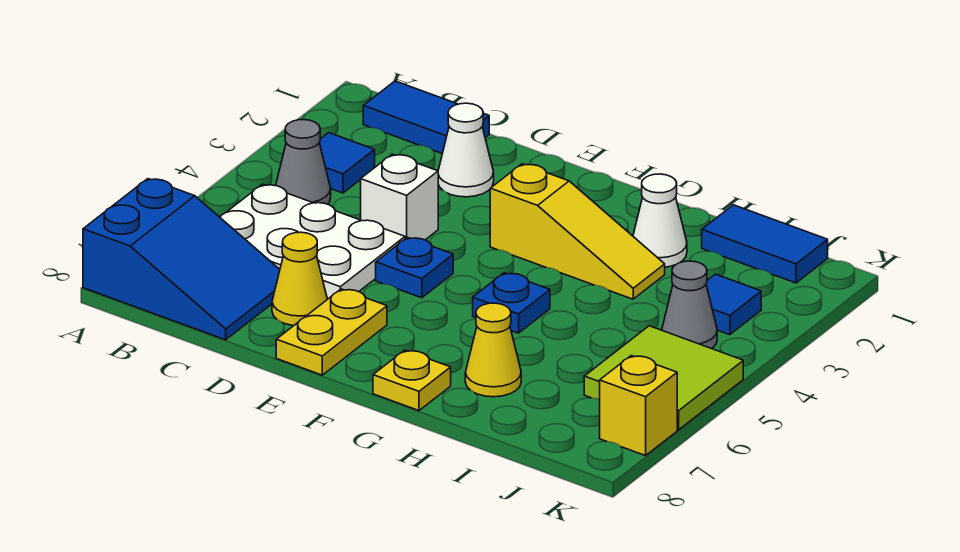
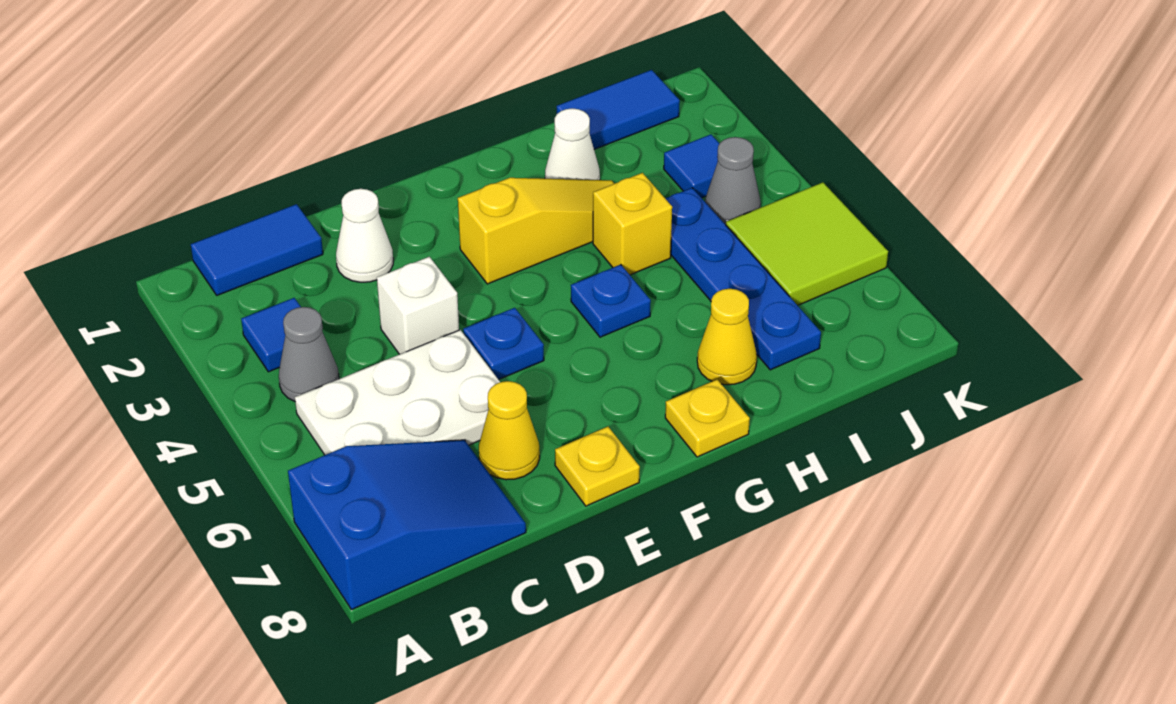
yellow plate E7:E8 level 1 -> yellow plate E8 level 1
none -> blue plate I4:I7 level 1
yellow brick K7 level 1 -> yellow brick H4 level 1

